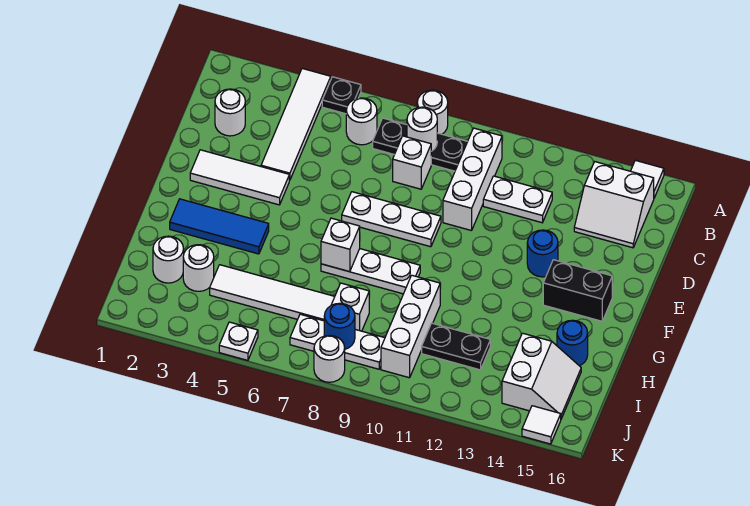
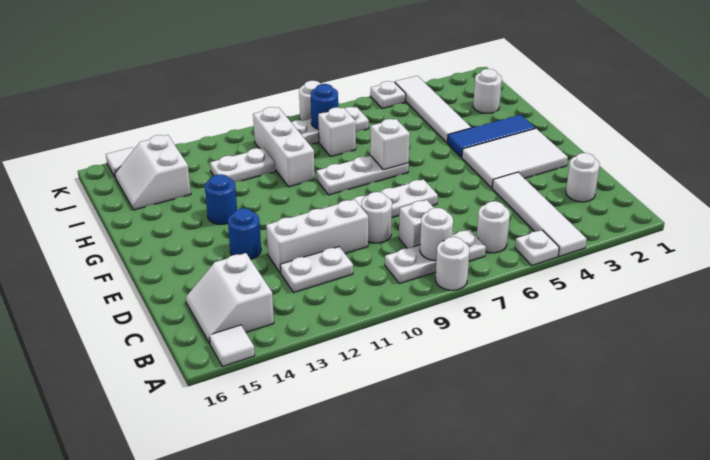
black plate A5 level 1 -> white plate A5 level 1
black plate B7:B9 level 1 -> white plate B7:B9 level 1
white brick B10:D10 level 1 -> white brick D10:D12 level 1
white slope B14:C15 level 1 top B -> white slope B14:C15 level 1 top 14
white tile E2:E4 level 1 -> white tile E2:F4 level 1
black brick F14:F15 level 1 -> none
blue round brick H15 level 1 -> blue round brick G13 level 1
white round brick I3 level 1 -> white round brick D9 level 1
white tile I4:I7 level 1 -> white tile H4:K4 level 1
black plate I11:I12 level 1 -> white plate I11:I12 level 1

